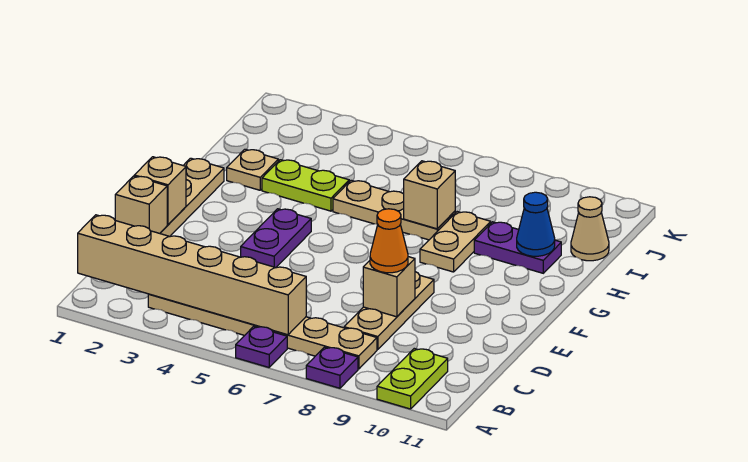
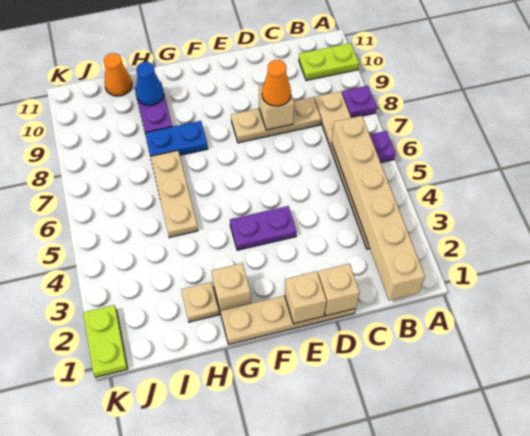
tan plate G8:H8 level 1 -> blue plate G8:H8 level 1
lime plate H3:H4 level 1 -> lime plate K1:K2 level 1
tan brick H7 level 2 -> tan brick G2 level 1
tan cone I11 level 1 -> orange cone I11 level 1

